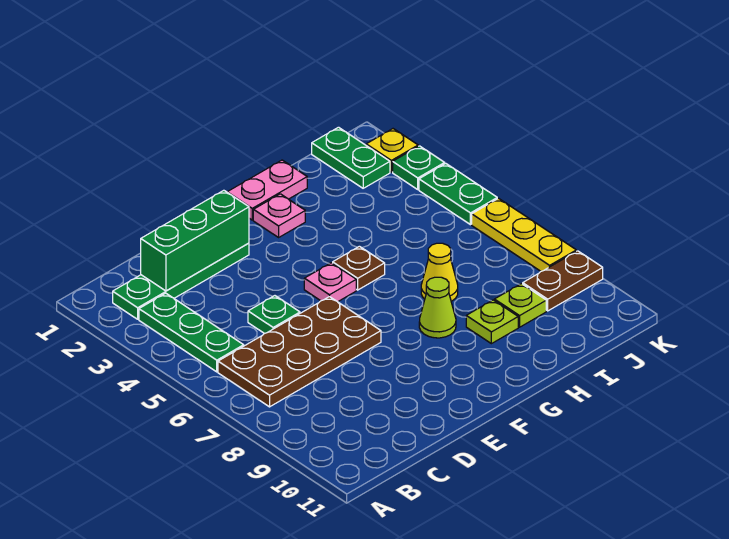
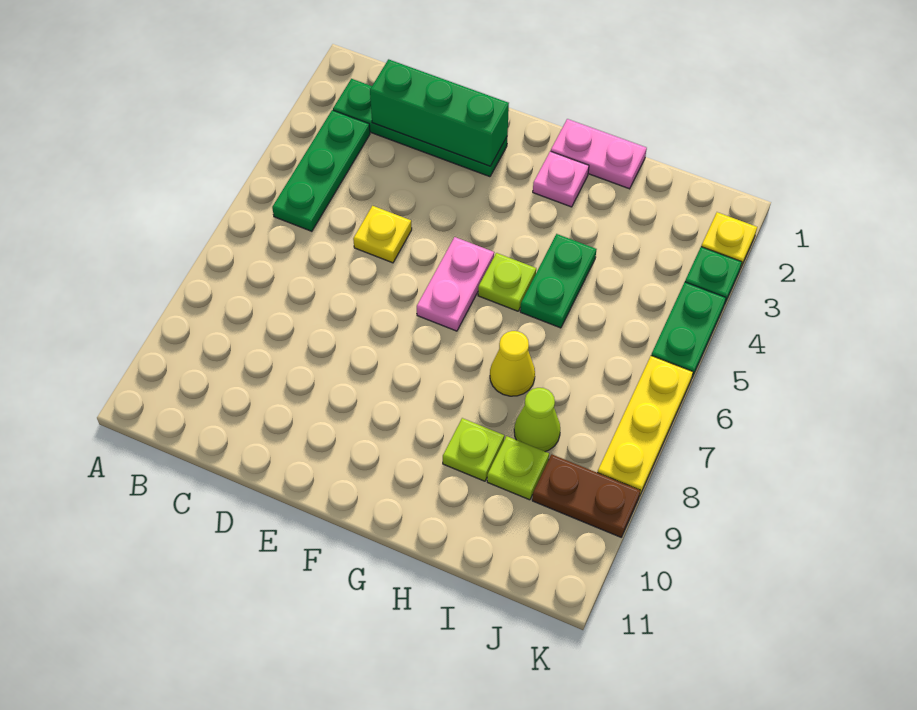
brown plate B6:E7 level 1 -> none
green plate D5 level 1 -> yellow plate D5 level 1
pink plate F5 level 1 -> pink plate F5:F6 level 1
brown plate G5 level 1 -> lime plate G5 level 1
lime cone G8 level 1 -> lime cone I8 level 1
green plate J1:J2 level 1 -> green plate H4:H5 level 1

